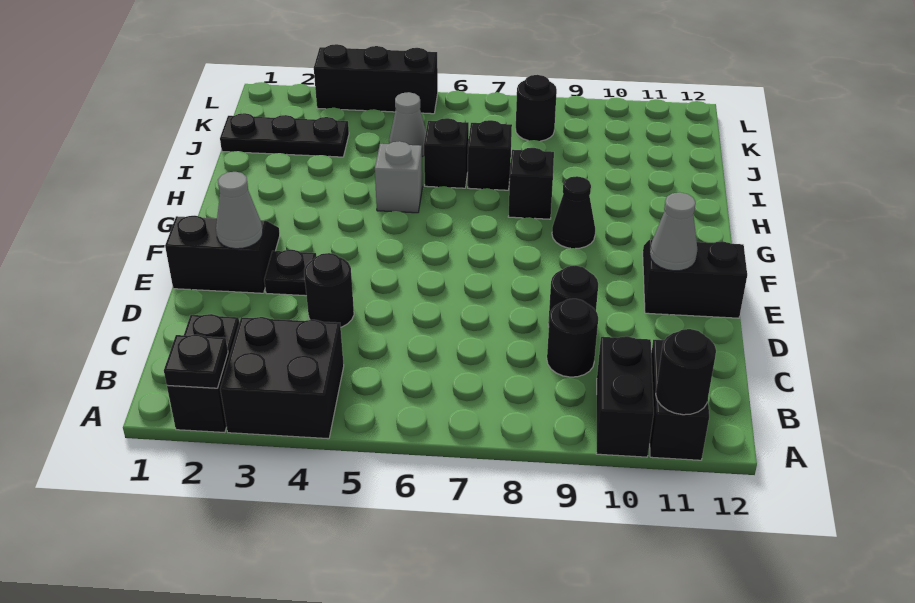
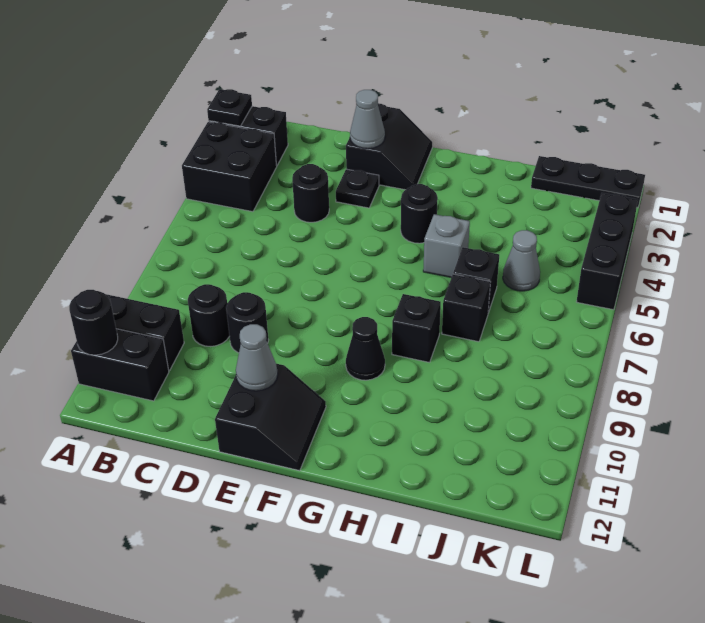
black plate J1:J3 level 1 -> black plate J1:L1 level 1
black round brick K8 level 1 -> black round brick G4 level 1

